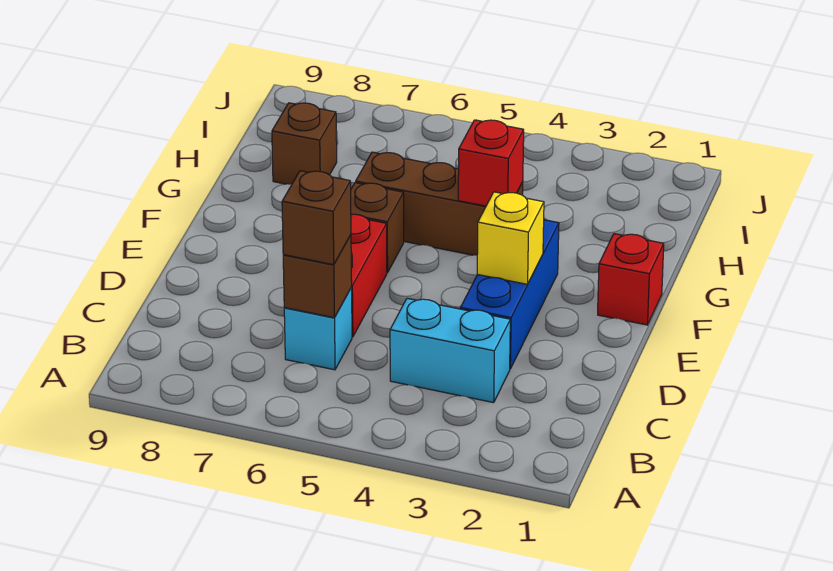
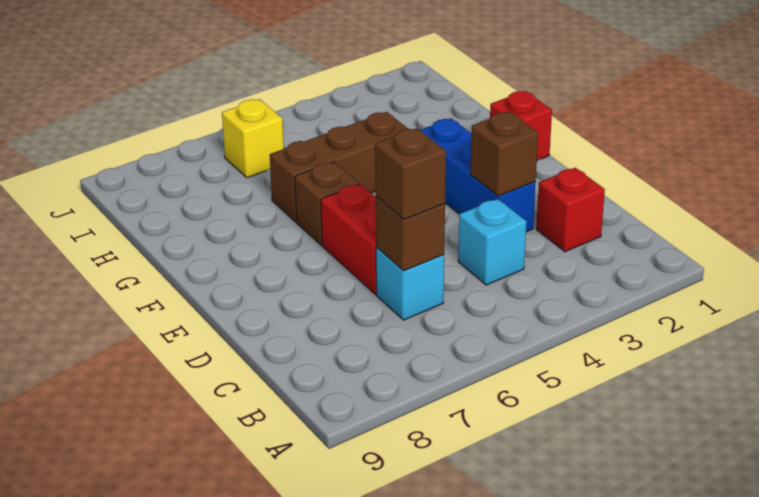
cyan brick C3:C4 level 1 -> cyan brick C4 level 1
yellow brick E3 level 2 -> yellow brick I6 level 1
red brick G4 level 2 -> red brick C2 level 1
brown brick H8 level 1 -> brown brick D3 level 2

